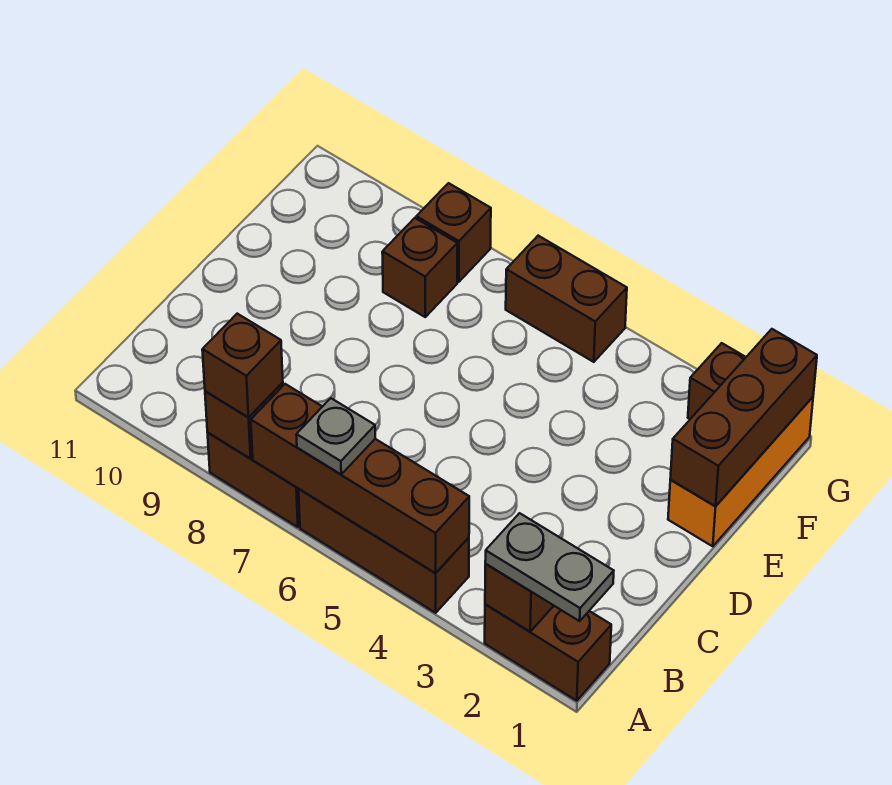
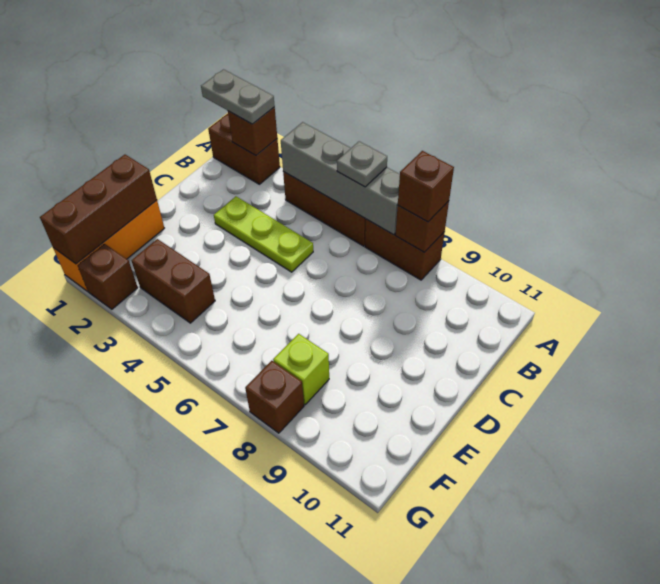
brown brick A4:A7 level 2 -> grey brick A4:A7 level 2
none -> lime plate C3:C5 level 1
brown brick F8 level 1 -> lime brick F8 level 1
brown brick G5:G6 level 1 -> brown brick F3:F4 level 1

